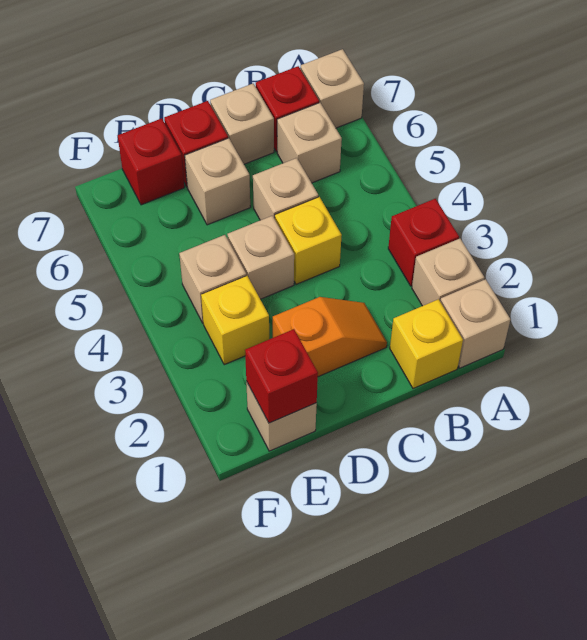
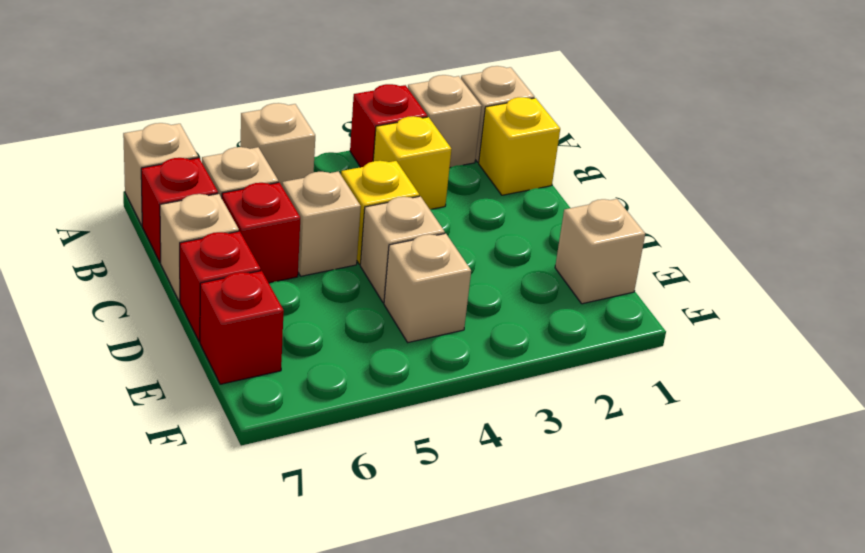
orange slope C2:D2 level 1 top D -> none
tan brick D6 level 1 -> tan brick A5 level 1
red brick E1 level 2 -> red brick C6 level 1
yellow brick E3 level 1 -> yellow brick B3 level 1

